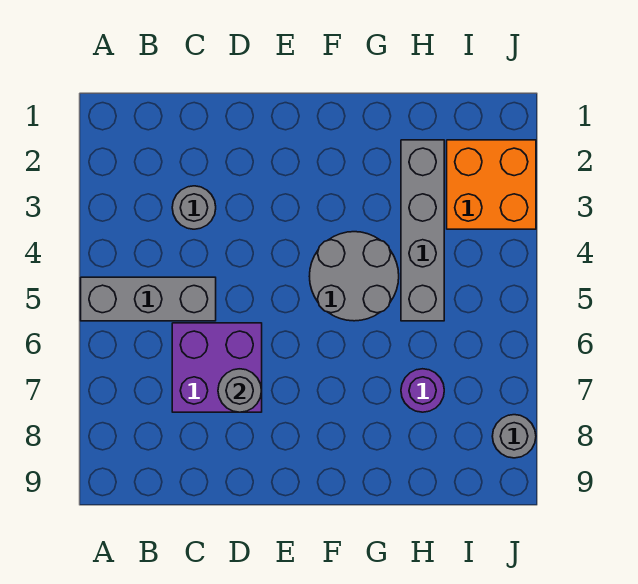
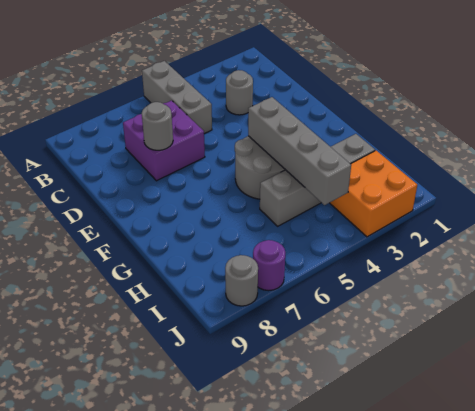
none -> grey brick F4:I4 level 2
purple round brick H7 level 1 -> purple round brick J7 level 1

